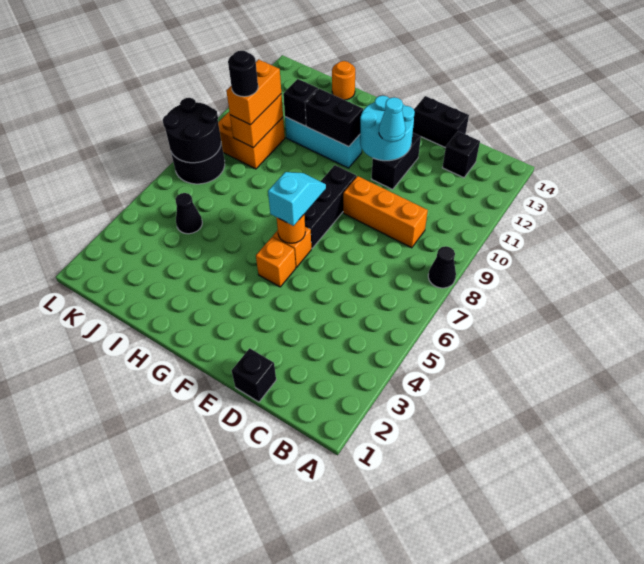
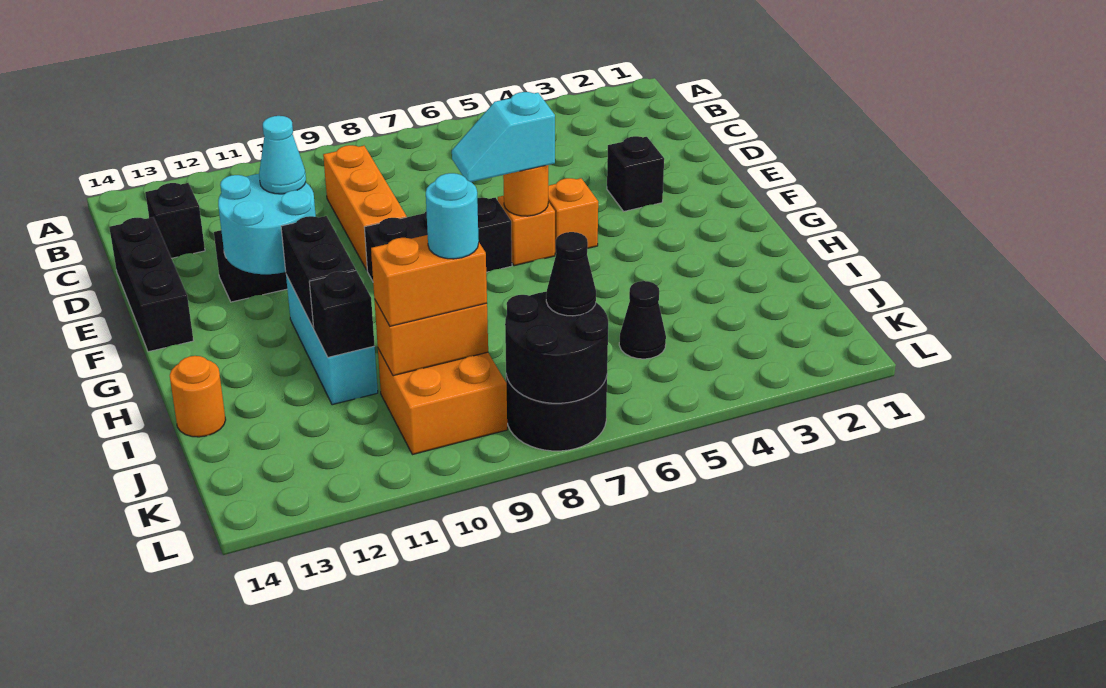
black cone A8 level 1 -> black cone K7 level 3
black brick D1 level 1 -> black brick E3 level 1
black brick D14:E14 level 1 -> black brick D14:F14 level 1
black round brick J9 level 4 -> cyan round brick J9 level 4

